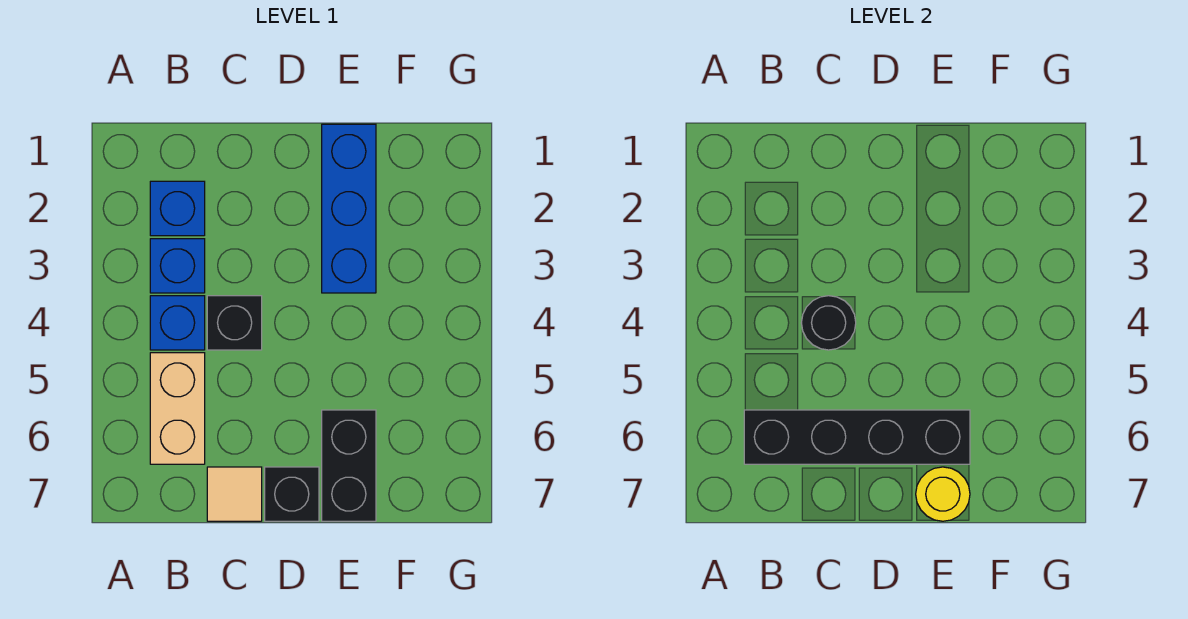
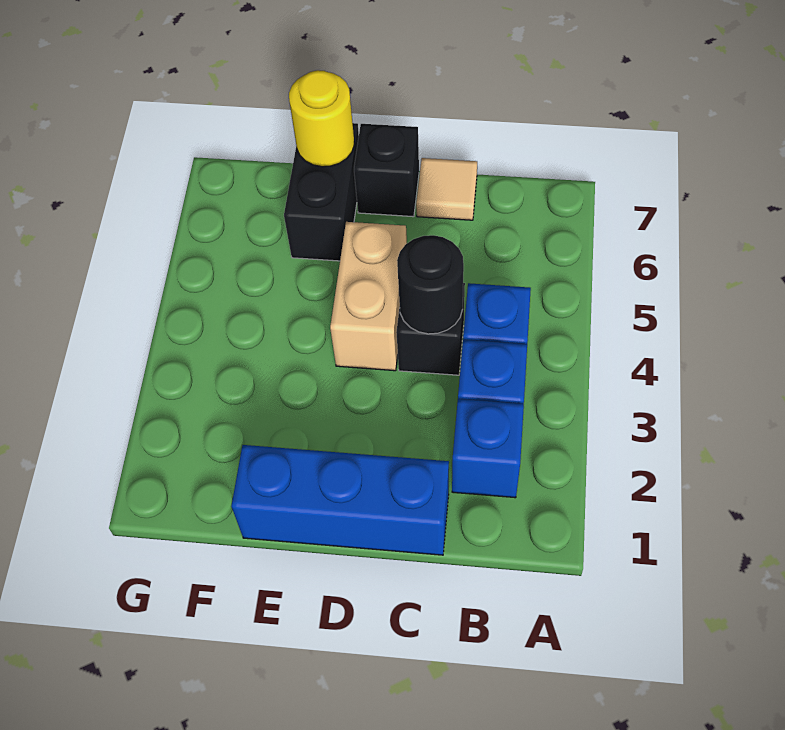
tan brick B5:B6 level 1 -> tan brick D4:D5 level 1
black brick B6:E6 level 2 -> none
blue brick E1:E3 level 1 -> blue brick C1:E1 level 1

